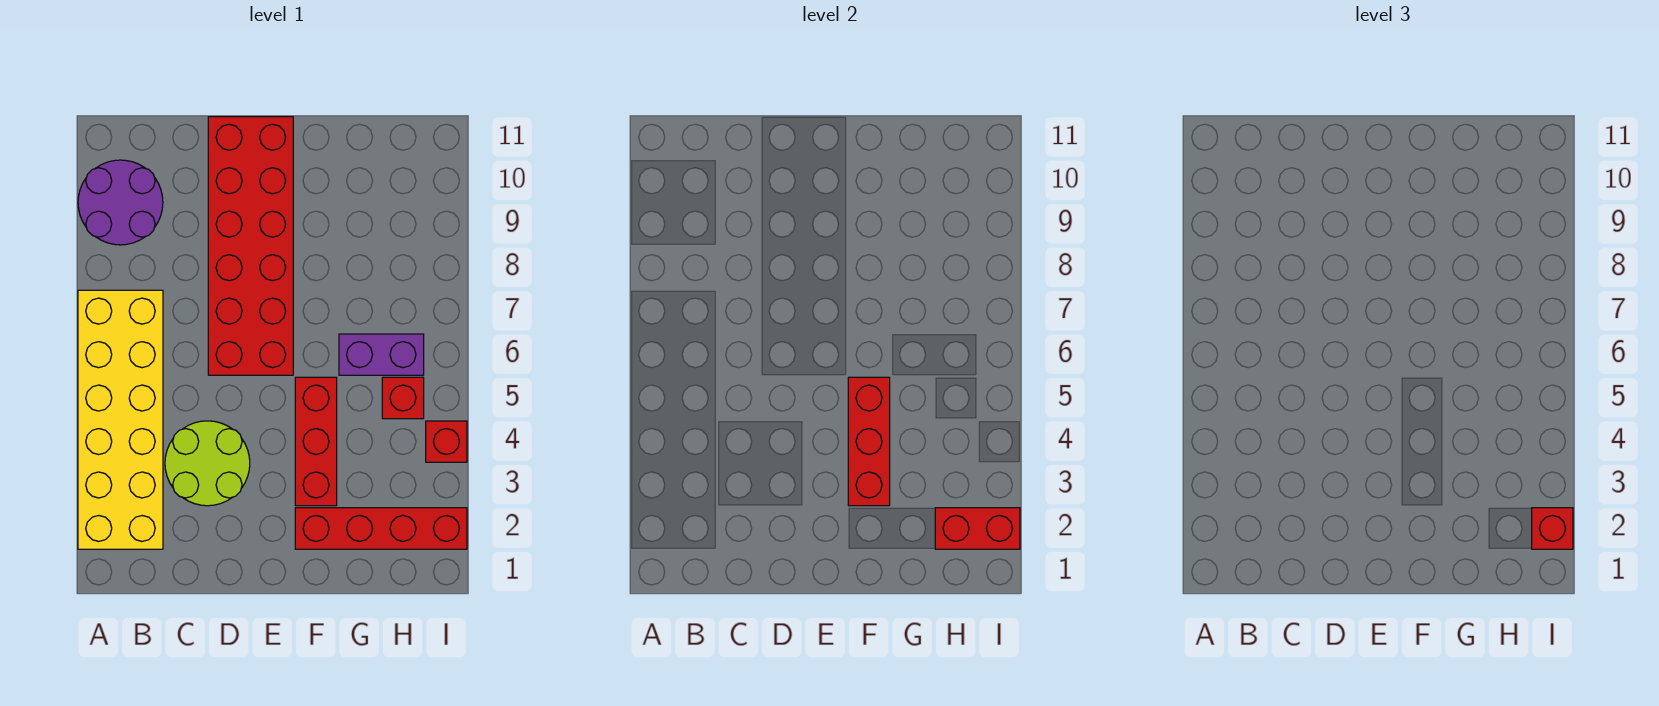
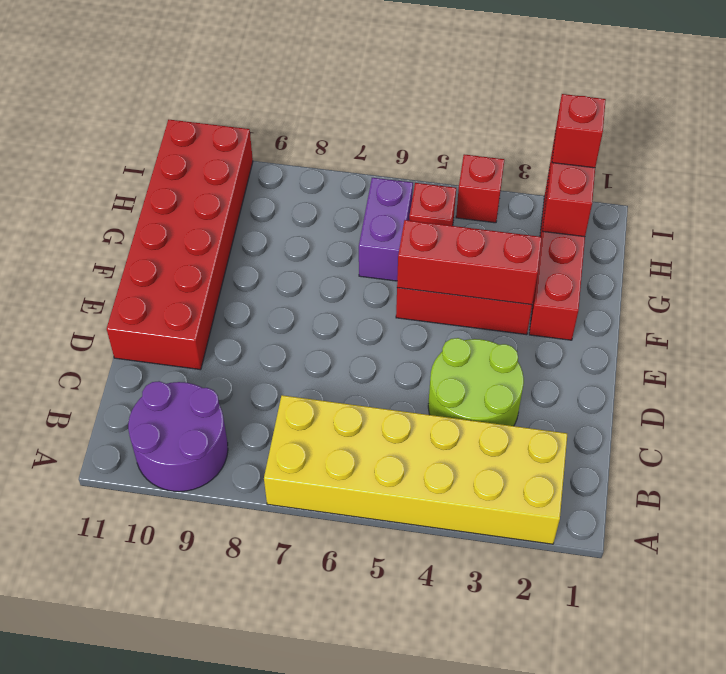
red brick D6:E11 level 1 -> red brick D10:I11 level 1

